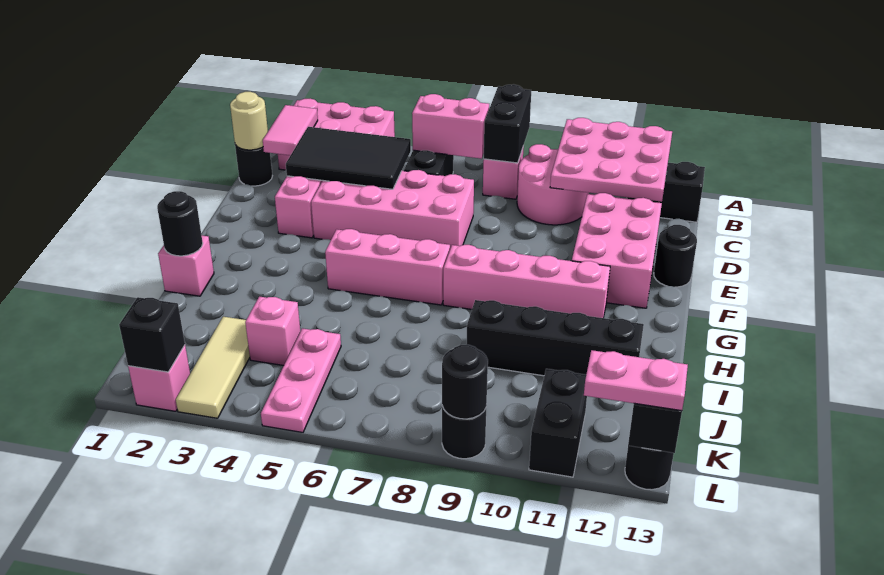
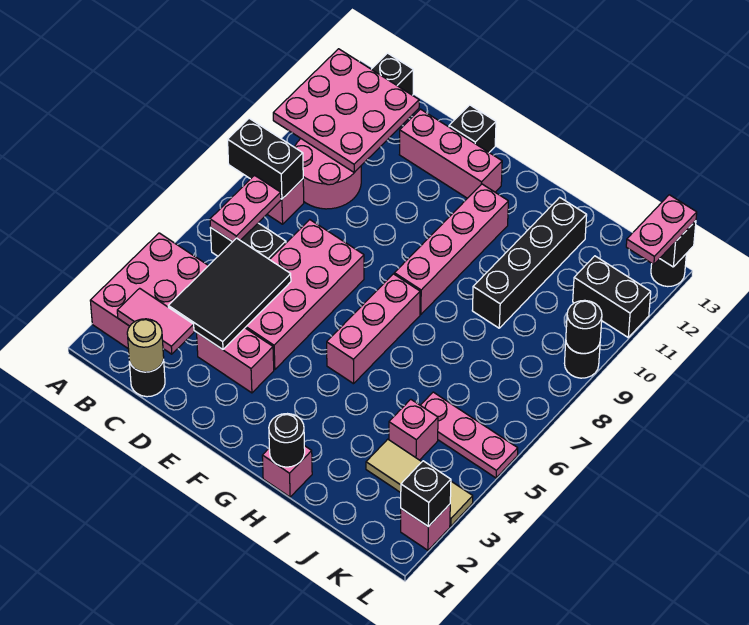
pink brick B6:B7 level 2 -> pink plate B6:B7 level 2
pink brick D11:F12 level 1 -> pink brick D12:F12 level 1
black round brick E13 level 1 -> black brick E13 level 1

